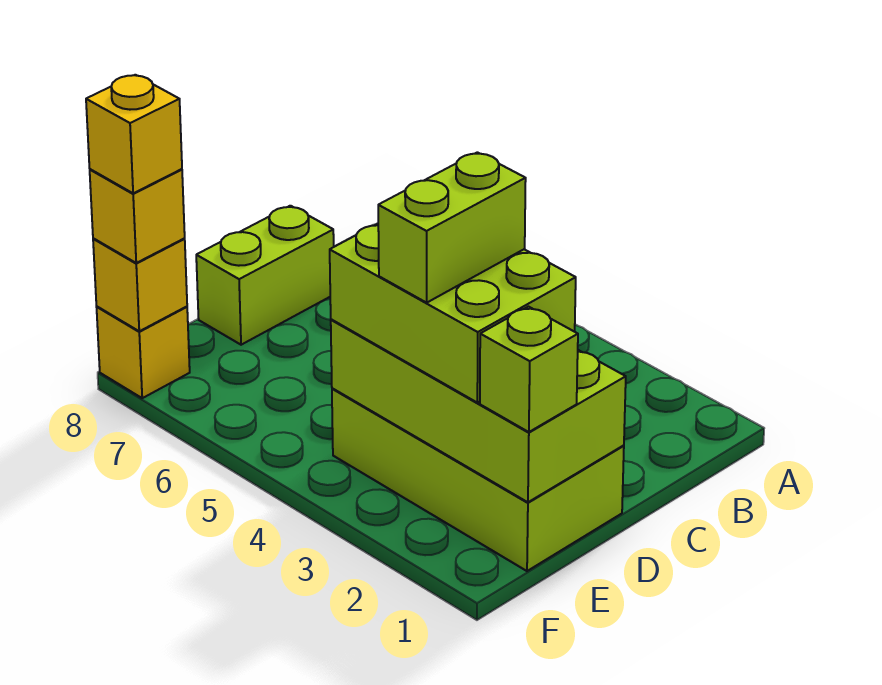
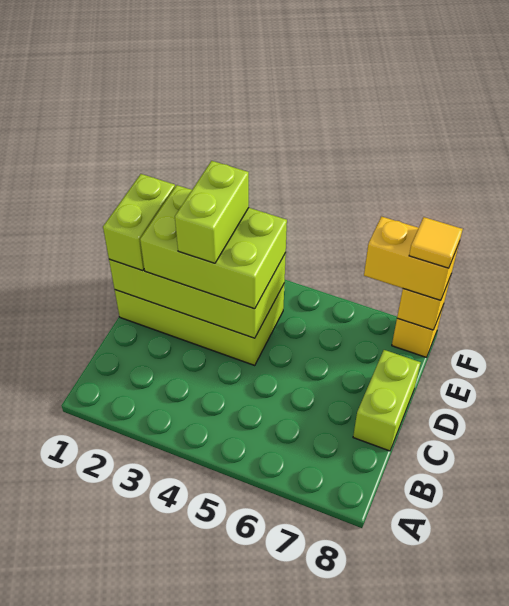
lime brick E1 level 3 -> lime brick D1:E1 level 3
yellow brick F8 level 3 -> yellow brick F7:F8 level 3
yellow brick F8 level 4 -> yellow tile F8 level 4

